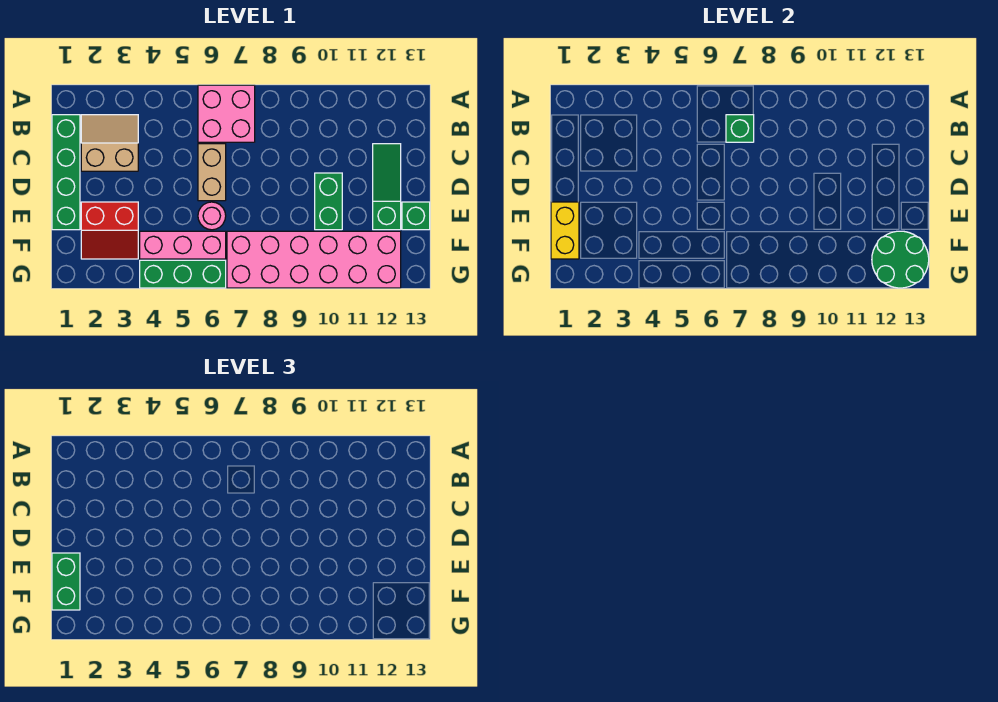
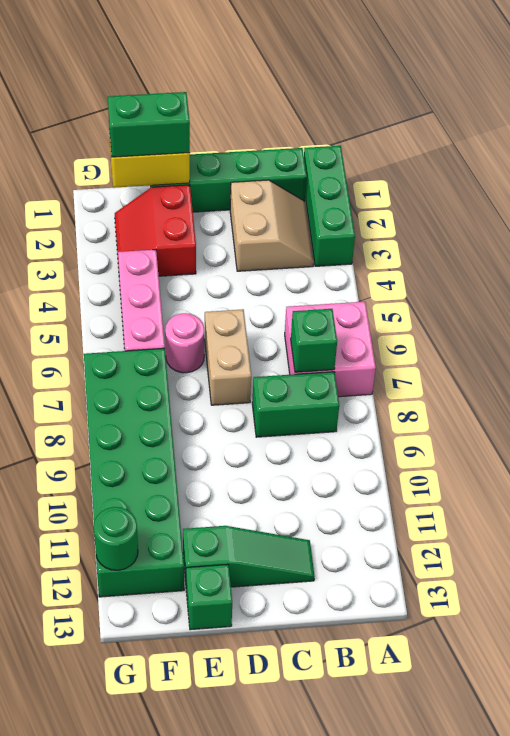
tan brick C6:D6 level 1 -> tan brick D6:D7 level 1
green brick D10:E10 level 1 -> green brick B8:C8 level 1
pink brick F7:G12 level 1 -> green brick F7:G12 level 1
green round brick F12:G13 level 2 -> green round brick G12 level 2
green brick G4:G6 level 1 -> green brick A1:A3 level 1

